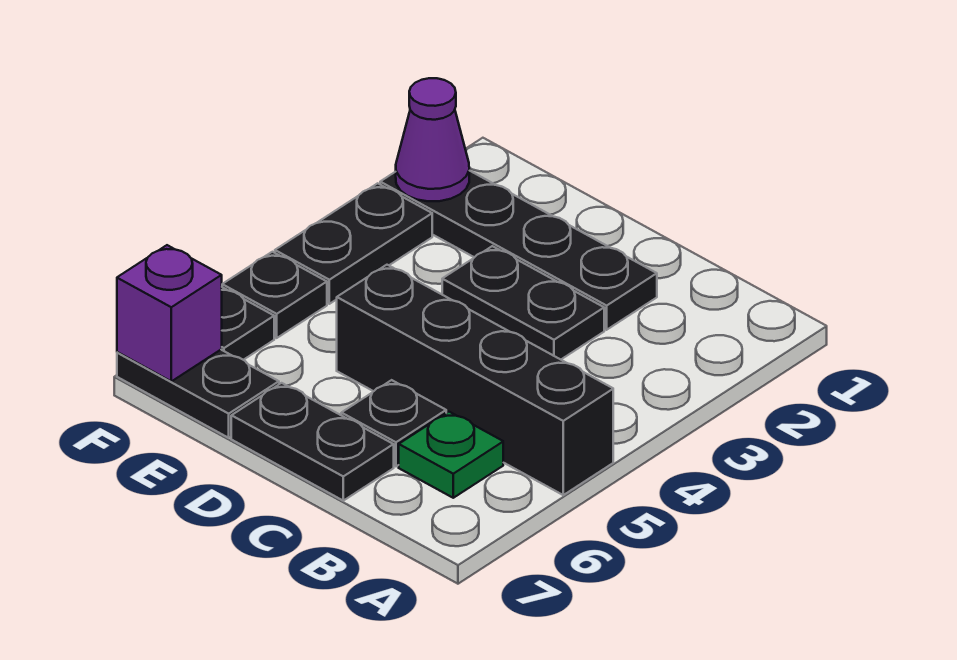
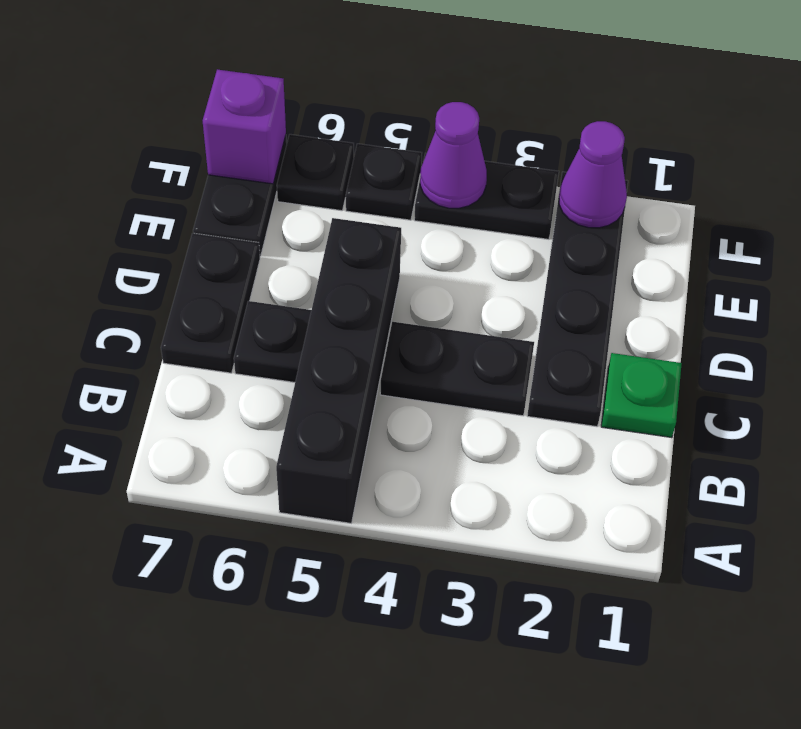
green plate B6 level 1 -> green plate C1 level 1
black plate C3:D3 level 1 -> black plate C3:C4 level 1
none -> purple cone F4 level 2

